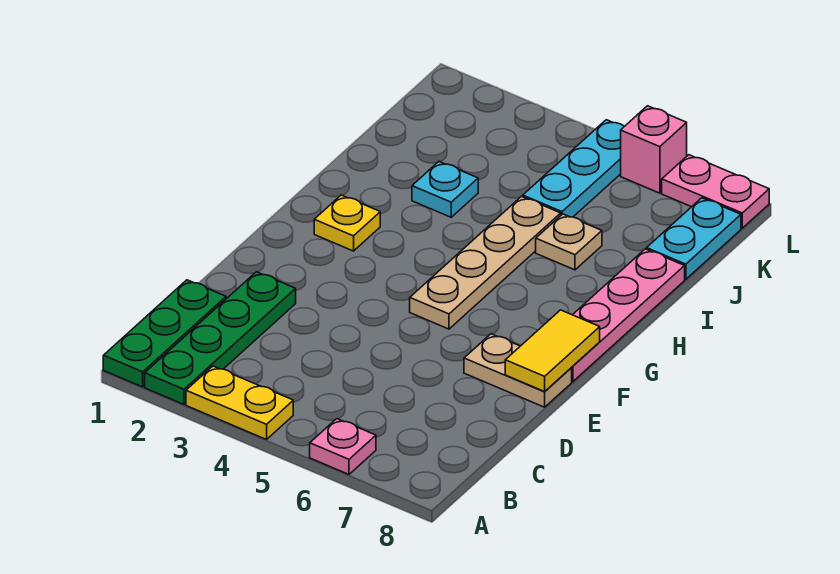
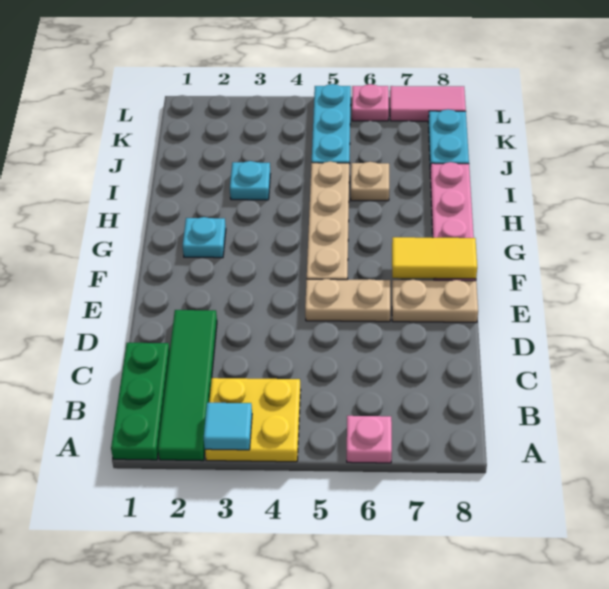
green plate A2:D2 level 1 -> green tile A2:D2 level 1
yellow plate A3:A4 level 1 -> yellow plate A3:B4 level 1
none -> cyan tile A3 level 2
none -> tan plate E5:E6 level 1
yellow tile E8:F8 level 2 -> yellow tile F7:F8 level 2
yellow plate G2 level 1 -> cyan plate G2 level 1
pink brick L6 level 1 -> pink plate L6 level 1
pink plate L7:L8 level 1 -> pink tile L7:L8 level 1

